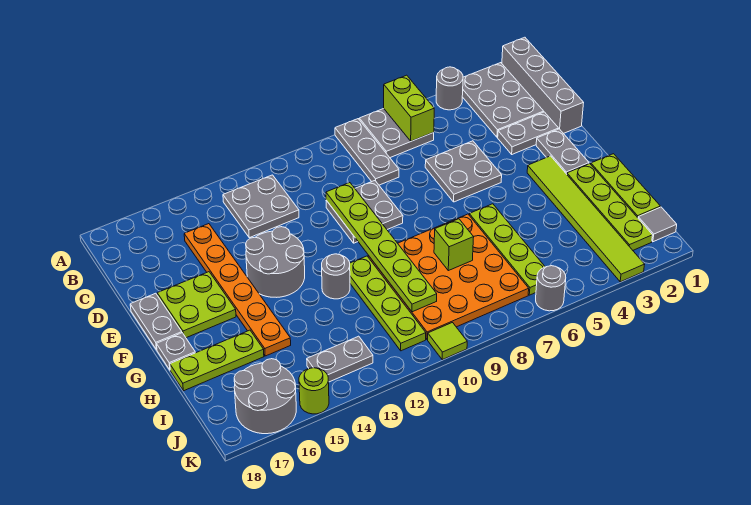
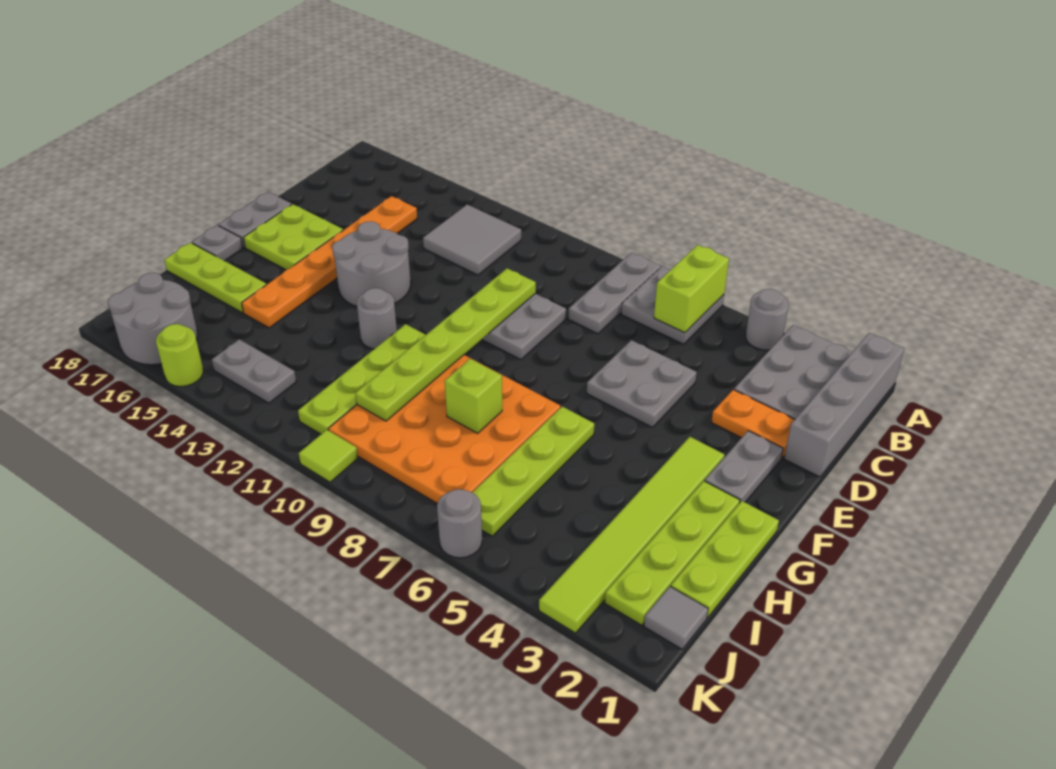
grey plate B12:C13 level 1 -> grey tile B12:C13 level 1
grey plate D2:D3 level 1 -> orange plate D2:D3 level 1

